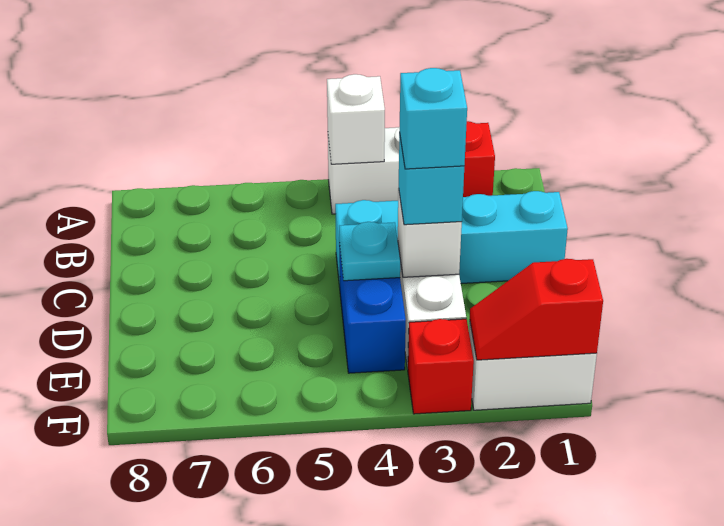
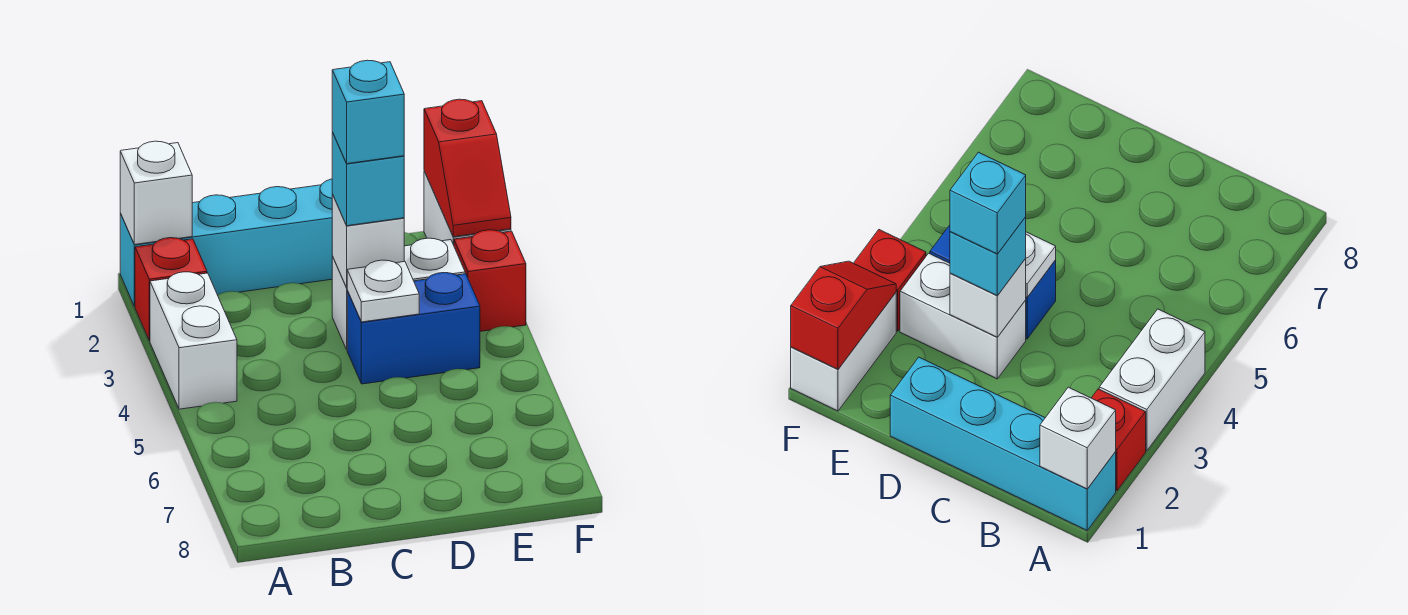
white brick A4 level 2 -> white brick A1 level 2
cyan brick C1:C4 level 1 -> cyan brick A1:D1 level 1
cyan plate D4 level 2 -> white plate D4 level 2

